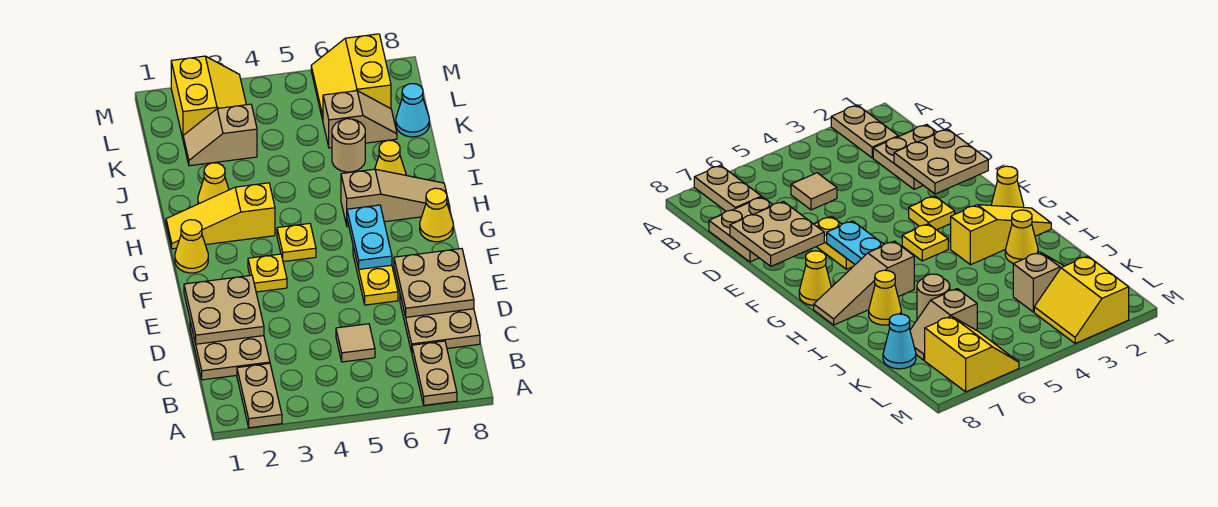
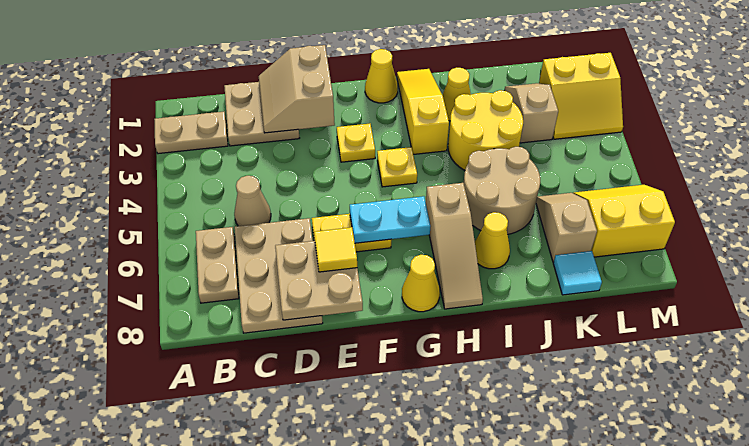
tan plate A7:B7 level 1 -> tan plate B6:B7 level 1
tan tile C5 level 1 -> tan cone C5 level 1
tan plate C7:D8 level 1 -> tan plate C6:D8 level 1
tan plate D1:E2 level 2 -> tan slope D1:E2 level 2 top E
none -> yellow tile E7 level 3
none -> yellow round brick I3:J4 level 1
tan round brick J6 level 1 -> tan round brick I5:J6 level 1
tan slope K6:K7 level 1 top 6 -> tan slope K6:K7 level 1 top 7
cyan cone K8 level 1 -> cyan tile K8 level 1

